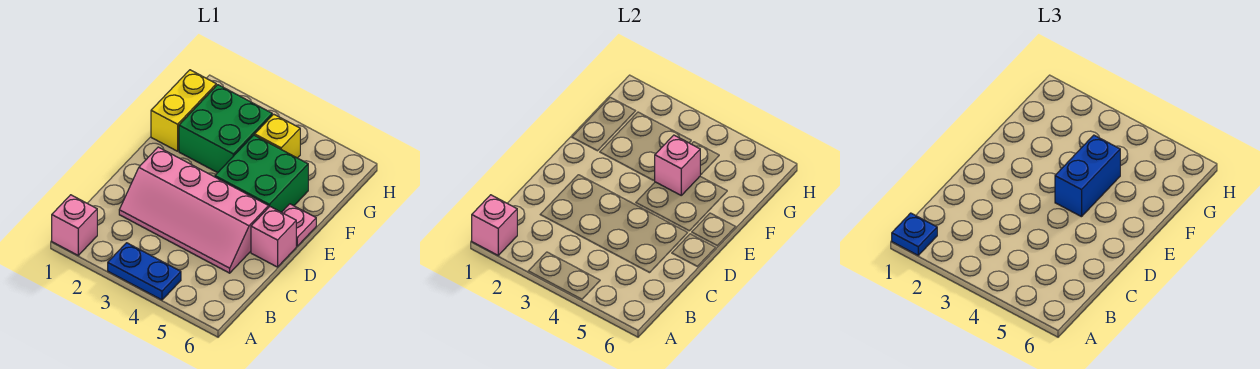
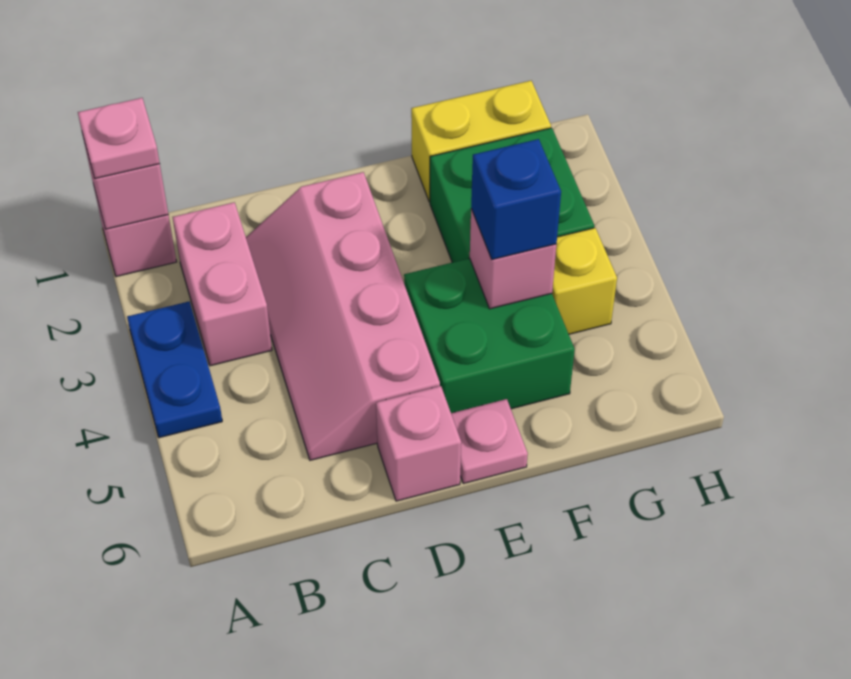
blue plate A1 level 3 -> pink plate A1 level 3
none -> pink brick B2:B3 level 1
blue brick E4:F4 level 3 -> blue brick F4 level 3

